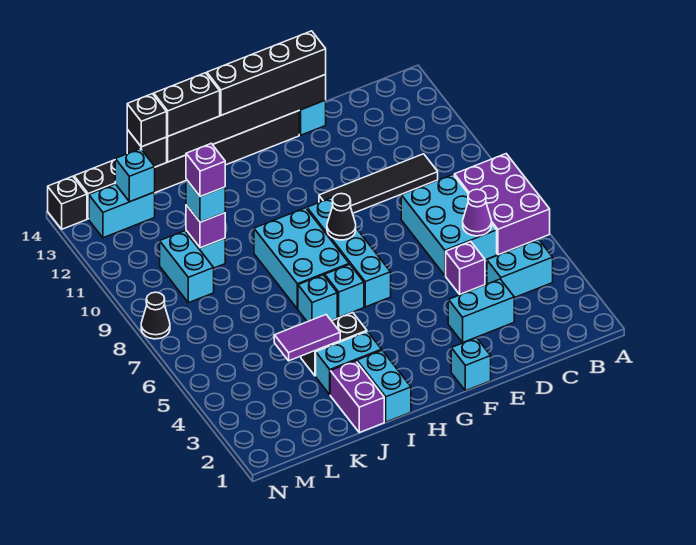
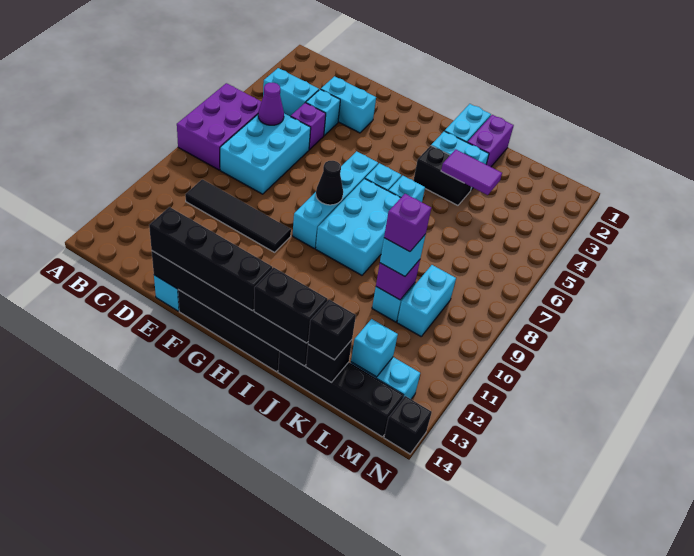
cyan brick F1 level 1 -> cyan brick D4 level 1
black cone N8 level 1 -> none

